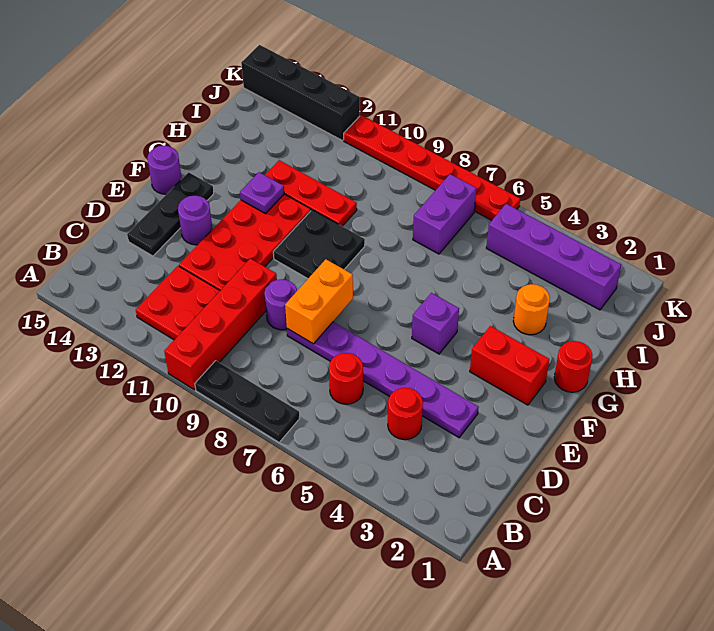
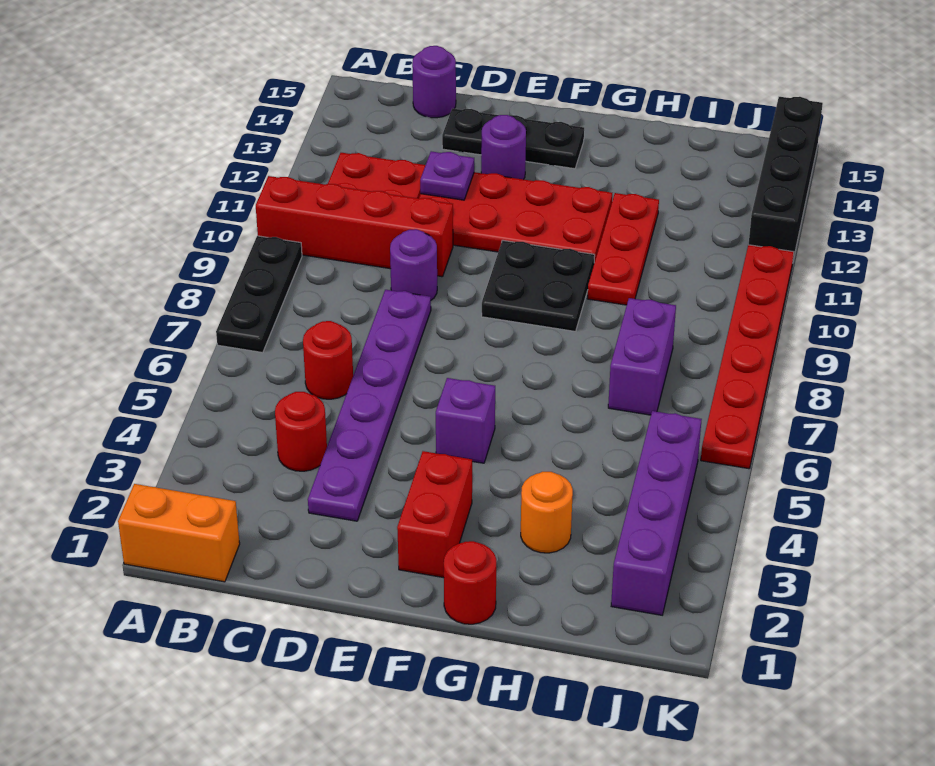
orange brick D8:E8 level 2 -> orange brick A1:B1 level 1
purple round brick F15 level 1 -> purple round brick C15 level 1
purple plate G12 level 2 -> purple plate D12 level 2
purple brick I7:J7 level 1 -> purple brick I7:I8 level 1

